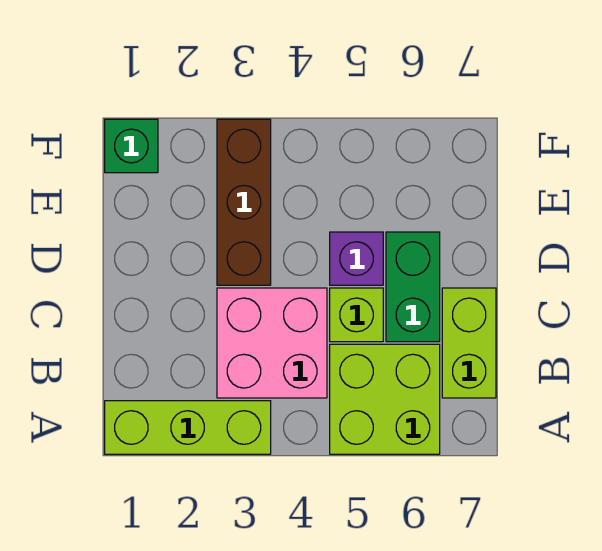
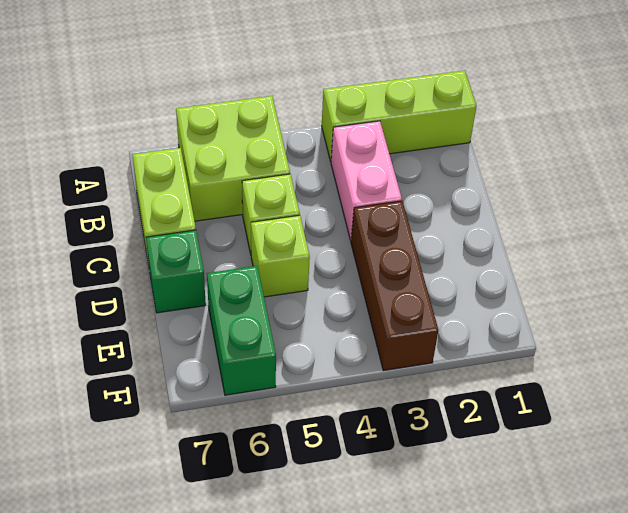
pink brick B3:C4 level 1 -> pink brick B3:C3 level 1
green brick C6:D6 level 1 -> green brick E6:F6 level 1
purple brick D5 level 1 -> lime brick D5 level 1
green brick F1 level 1 -> green brick D7 level 1

